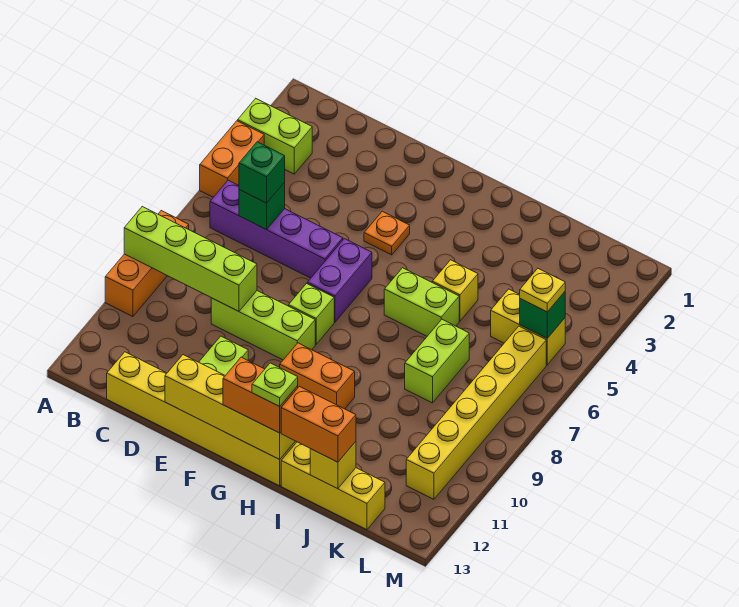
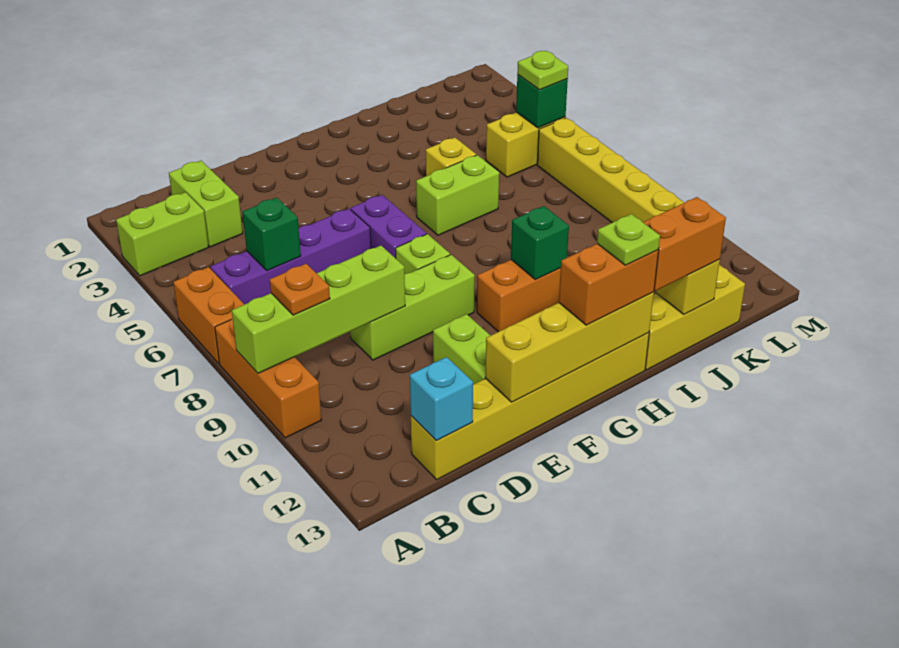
orange brick A4:A5 level 1 -> orange brick A6:A7 level 1
green brick C6 level 3 -> green brick H10 level 2
none -> cyan brick C13 level 2
orange plate F4 level 1 -> orange plate B9 level 3
lime brick J7:J8 level 1 -> lime brick C2:C3 level 1
yellow plate L5 level 3 -> lime plate L5 level 3

